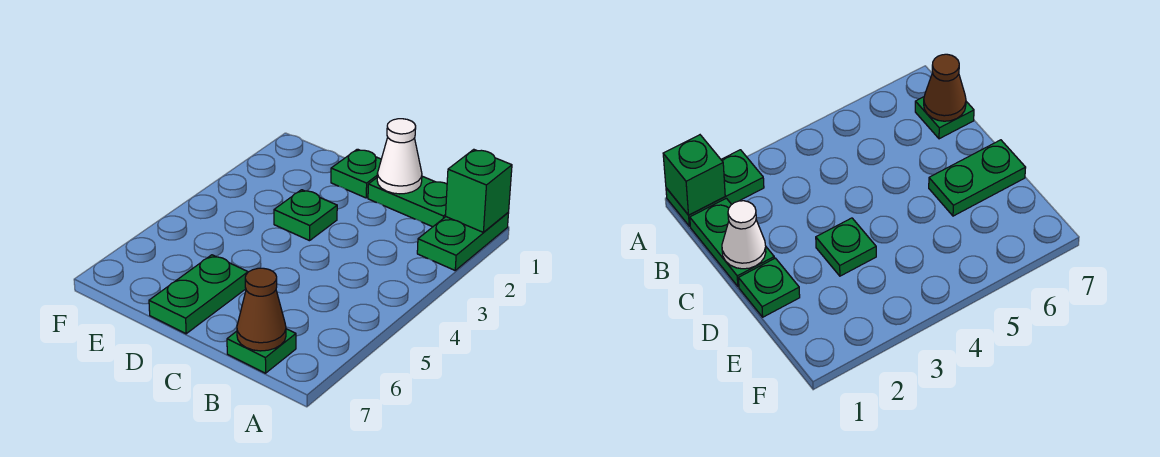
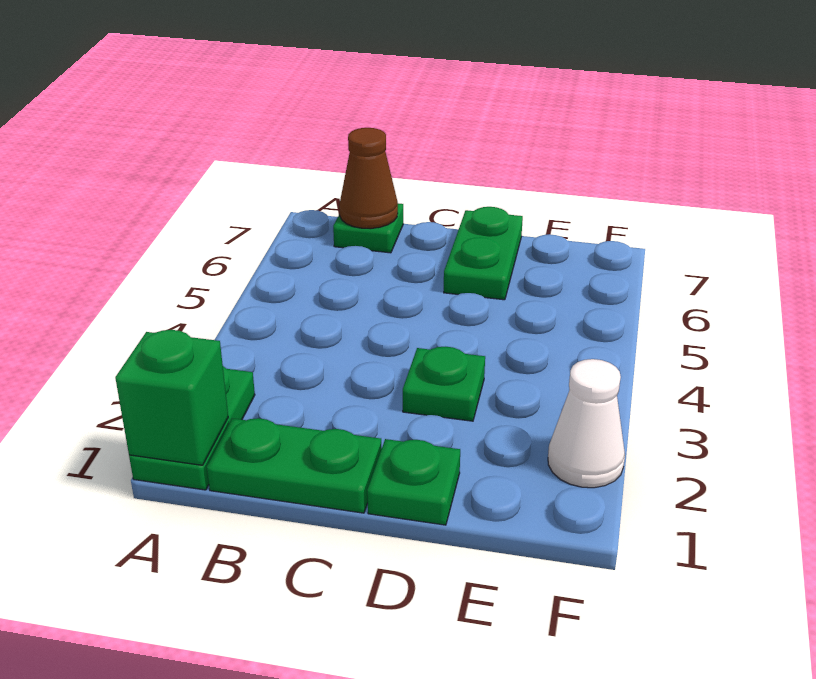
white cone C1 level 2 -> white cone F2 level 1

